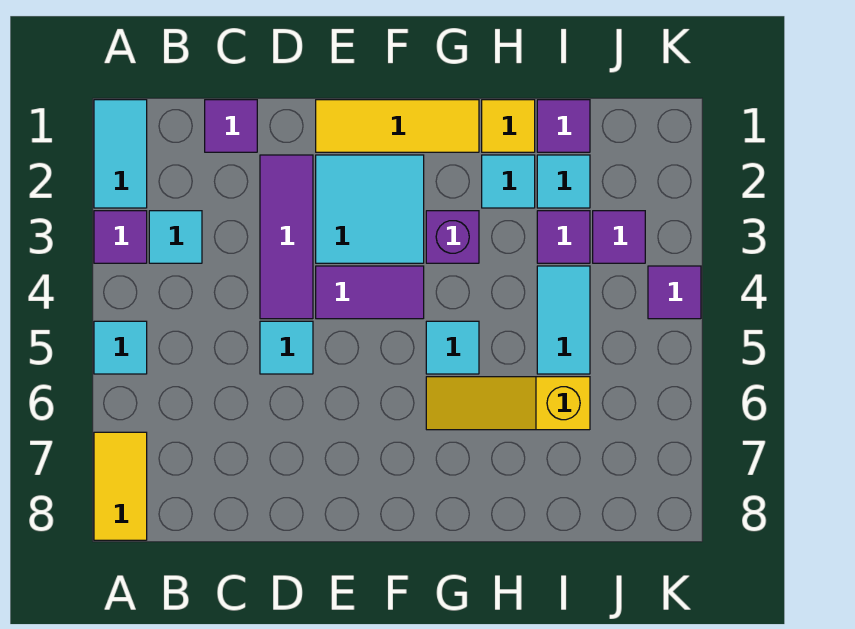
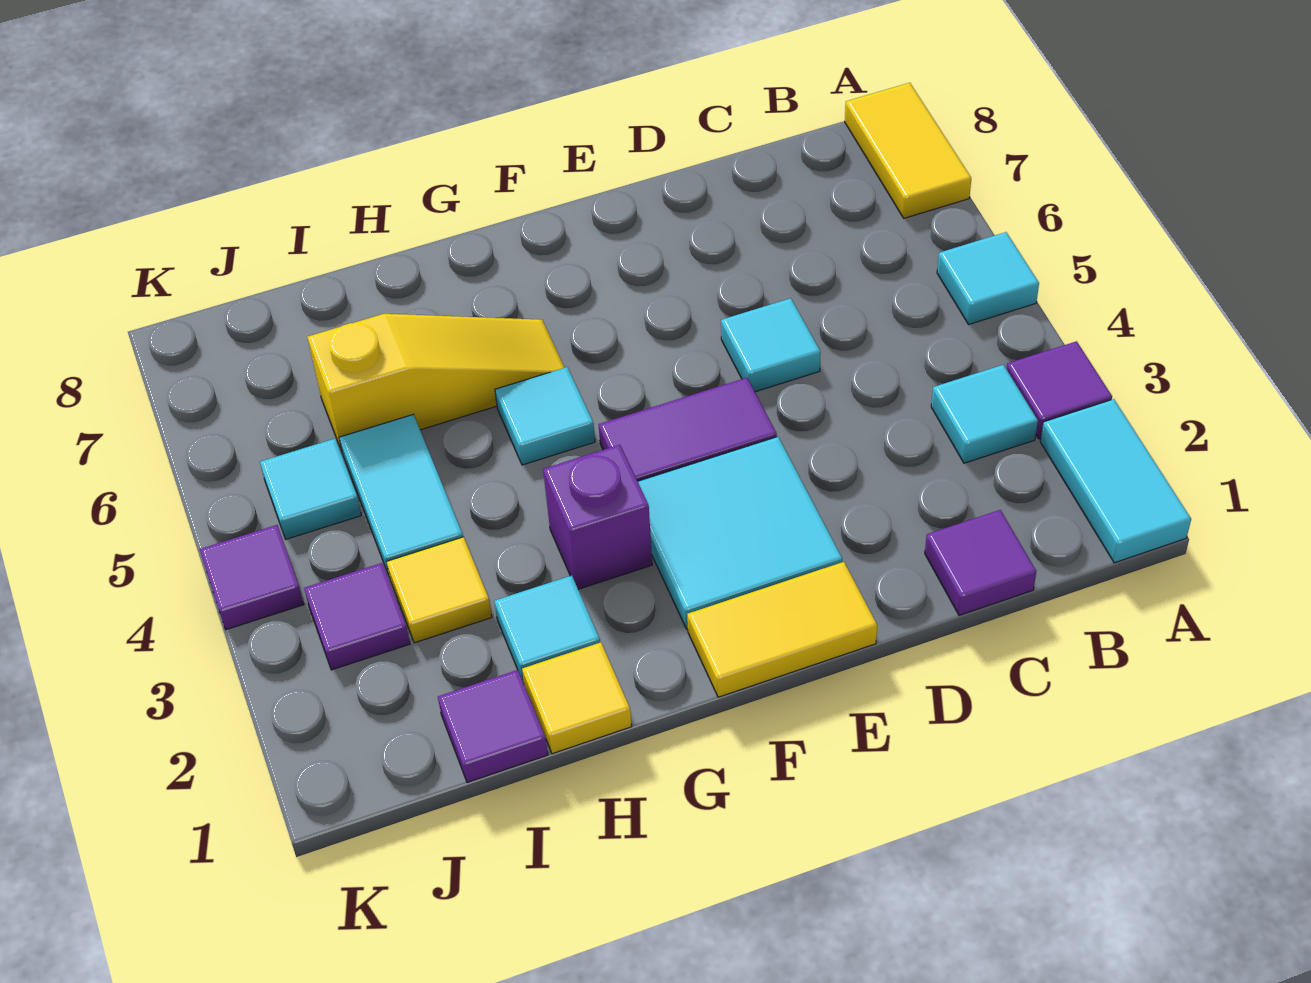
purple tile D2:D4 level 1 -> none
yellow tile E1:G1 level 1 -> yellow tile E1:F1 level 1
cyan tile I2 level 1 -> cyan tile J5 level 1
purple tile I3 level 1 -> yellow tile I3 level 1

